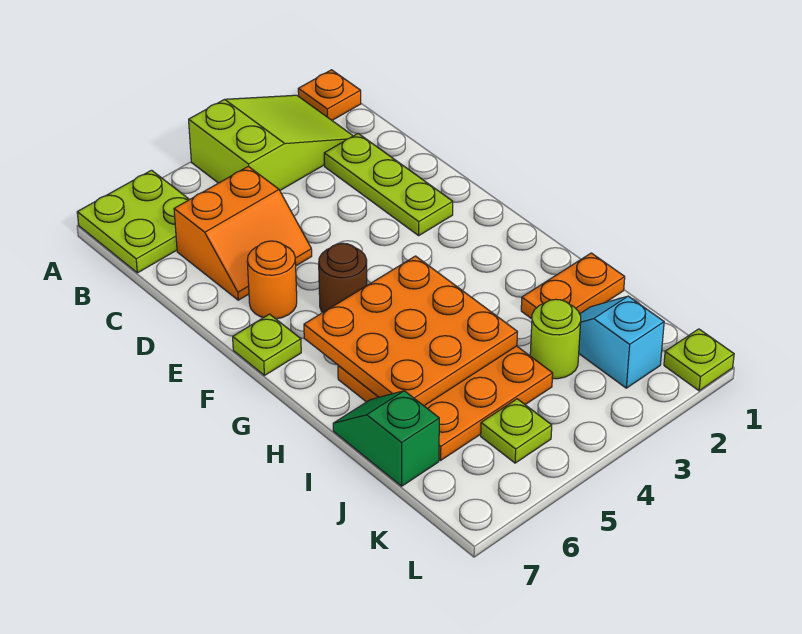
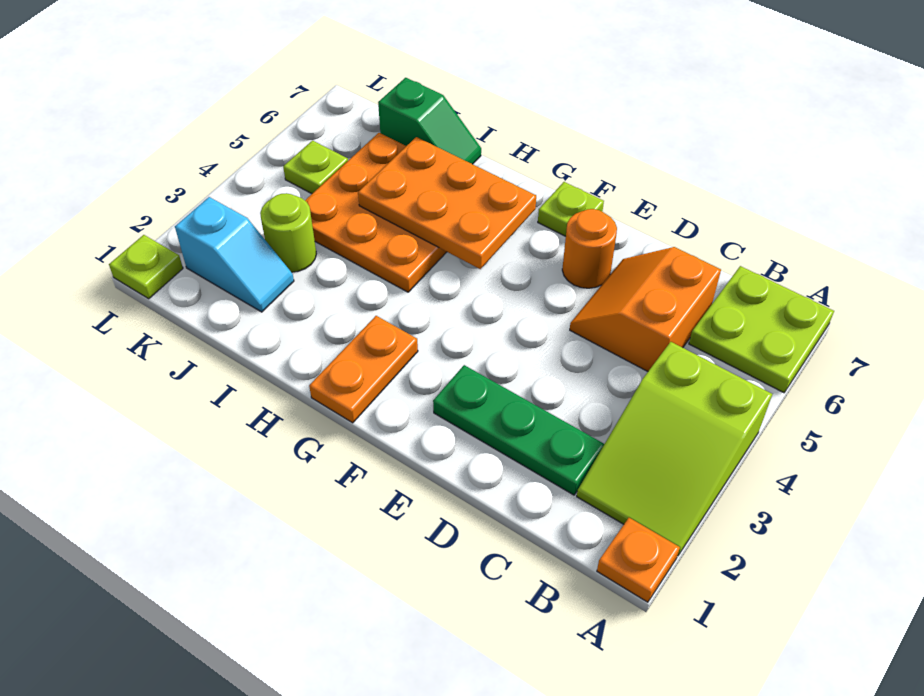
lime plate C2:E2 level 1 -> green plate C2:E2 level 1
brown round brick F5 level 1 -> none
orange plate G4:I6 level 2 -> orange plate G5:I6 level 2
orange plate I1:I2 level 1 -> orange plate G1:G2 level 1

